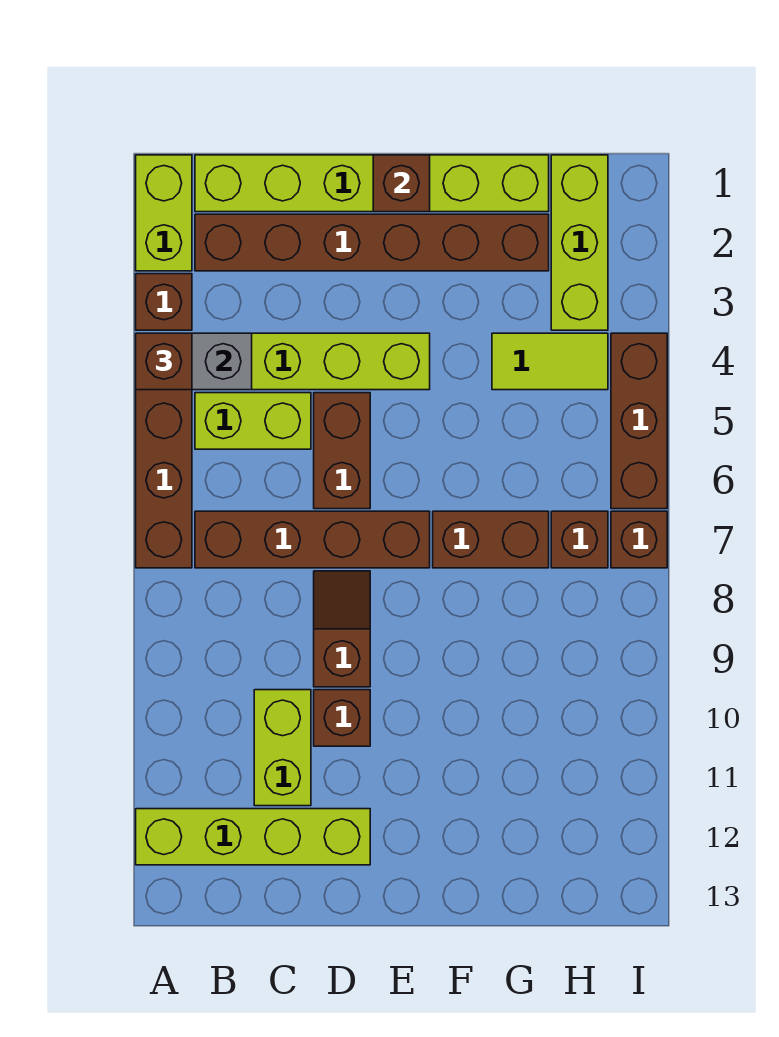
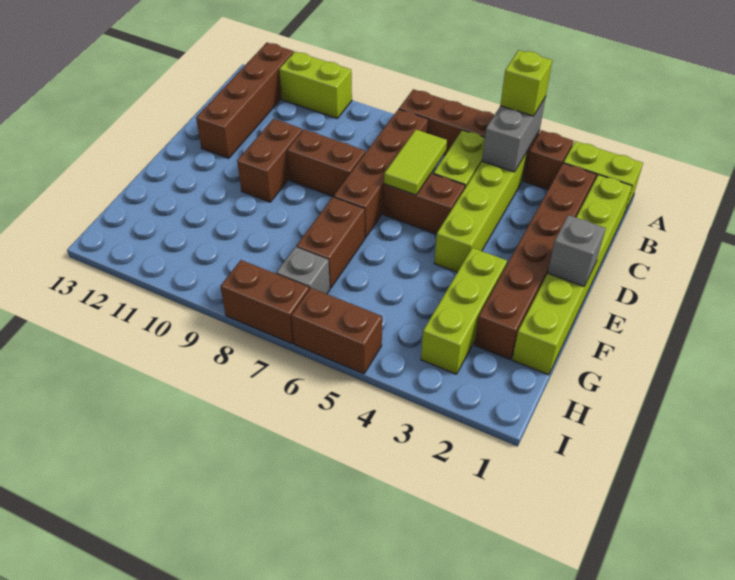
brown brick A4 level 3 -> lime brick A4 level 3
lime brick A12:D12 level 1 -> brown brick A12:D12 level 1
lime brick C10:C11 level 1 -> lime brick A10:A11 level 1
brown slope D8:D9 level 1 top 9 -> brown brick D8:D9 level 1
brown brick D10 level 1 -> brown brick D10:E10 level 1
brown brick E1 level 2 -> grey brick E1 level 2
lime tile G4:H4 level 1 -> lime tile C6:D6 level 2
lime brick H1:H3 level 1 -> lime brick F3:H3 level 1
brown brick H7 level 1 -> grey brick H7 level 1
brown brick I4:I6 level 1 -> brown brick I5:I6 level 1
brown brick I7 level 1 -> brown brick I7:I8 level 1

